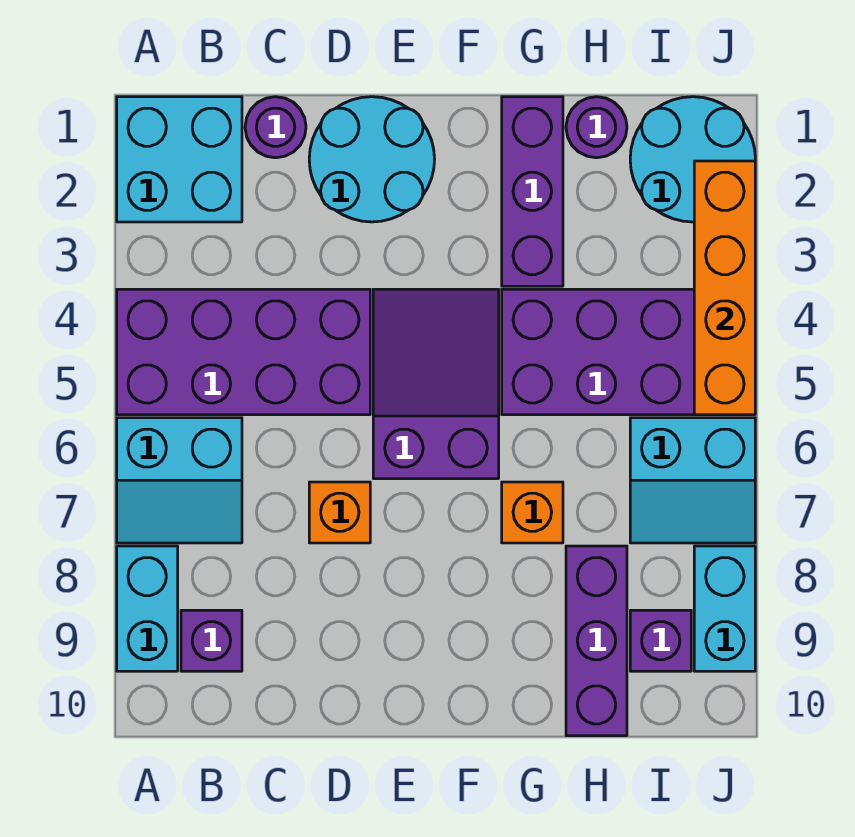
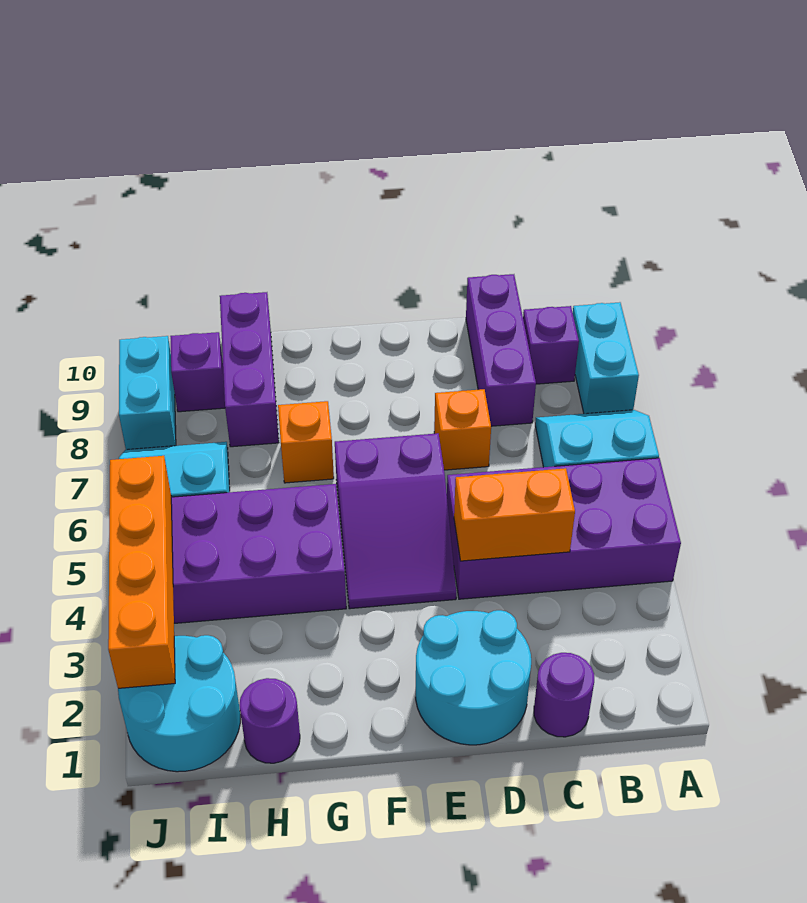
cyan brick A1:B2 level 1 -> none
none -> orange brick C4:D4 level 2
purple brick G1:G3 level 1 -> purple brick C8:C10 level 1

